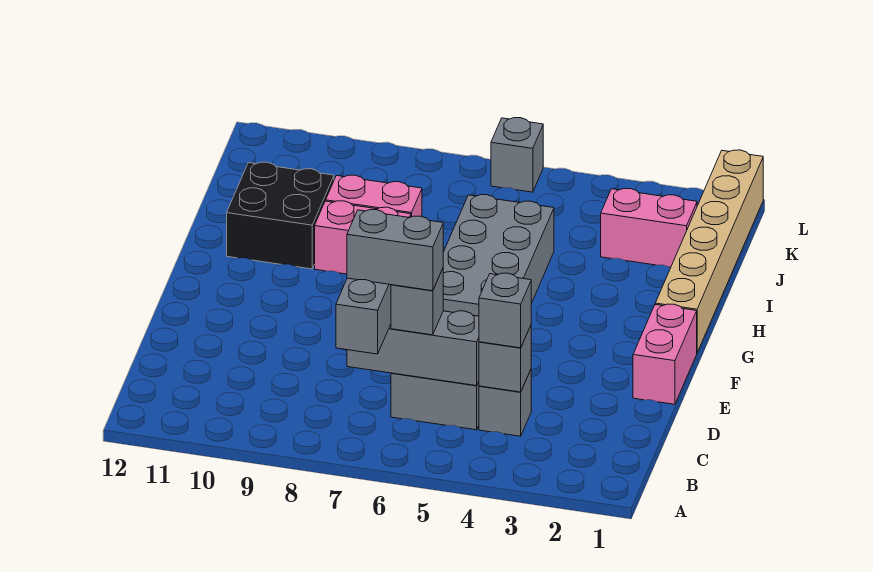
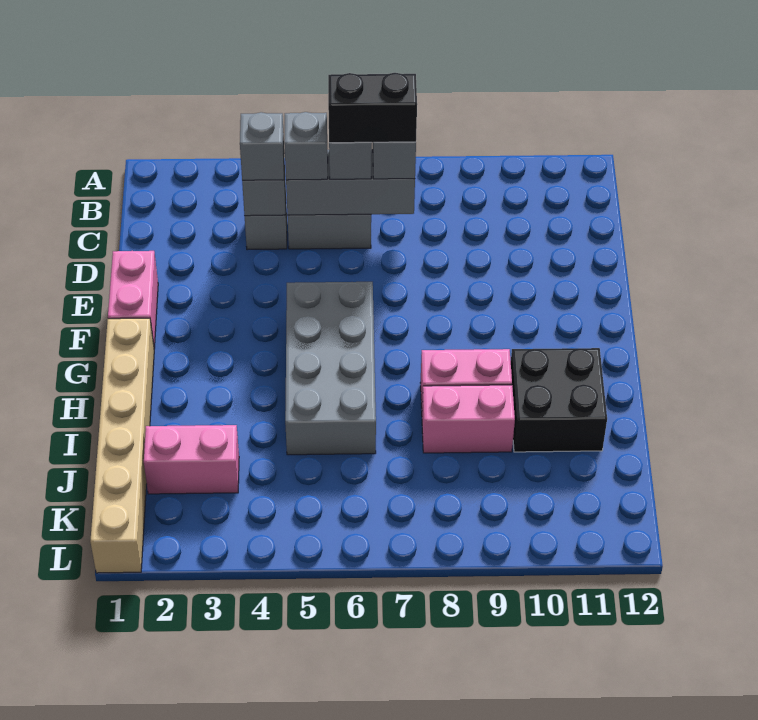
grey brick C6:C7 level 4 -> black brick C6:C7 level 4
grey brick L6 level 1 -> grey brick C5 level 3

